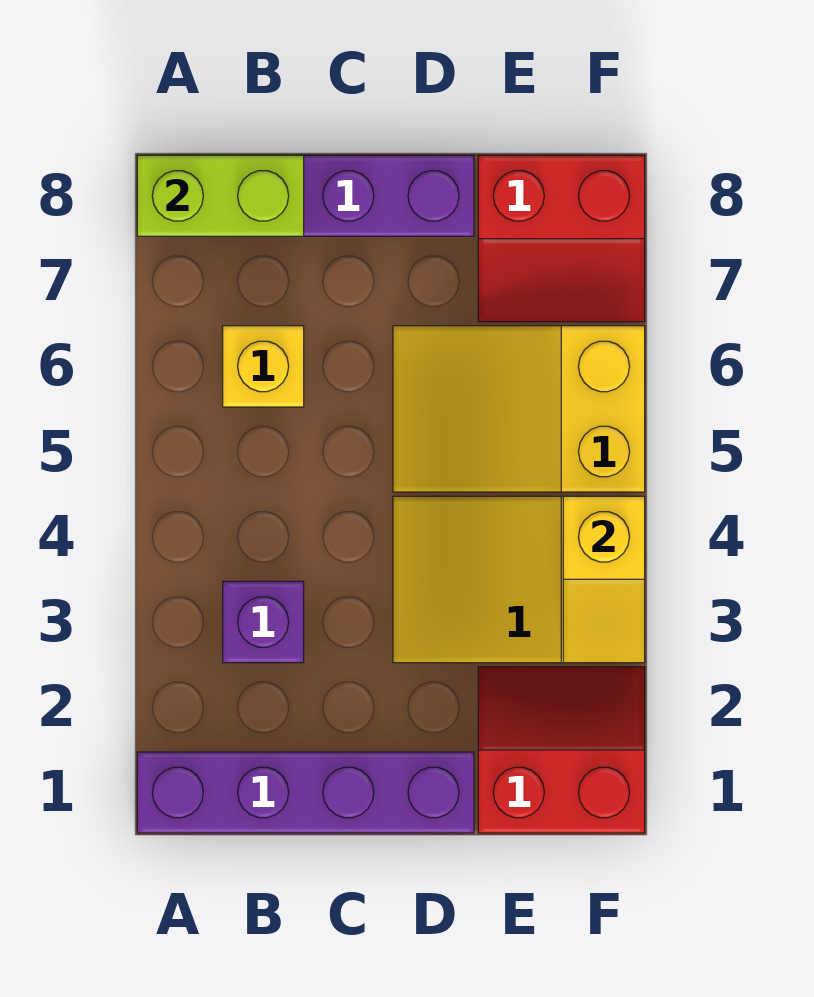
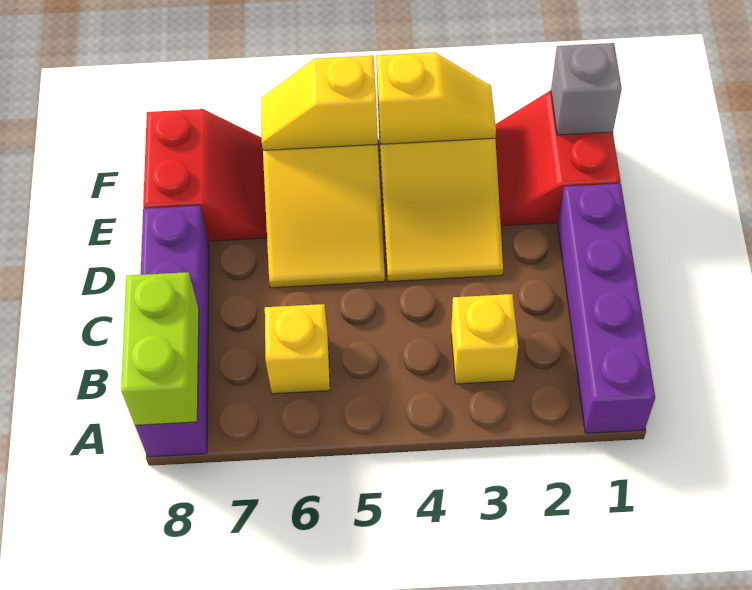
purple brick B3 level 1 -> yellow brick B3 level 1
none -> grey brick F1 level 2
none -> yellow slope F5:F6 level 2 top 5

